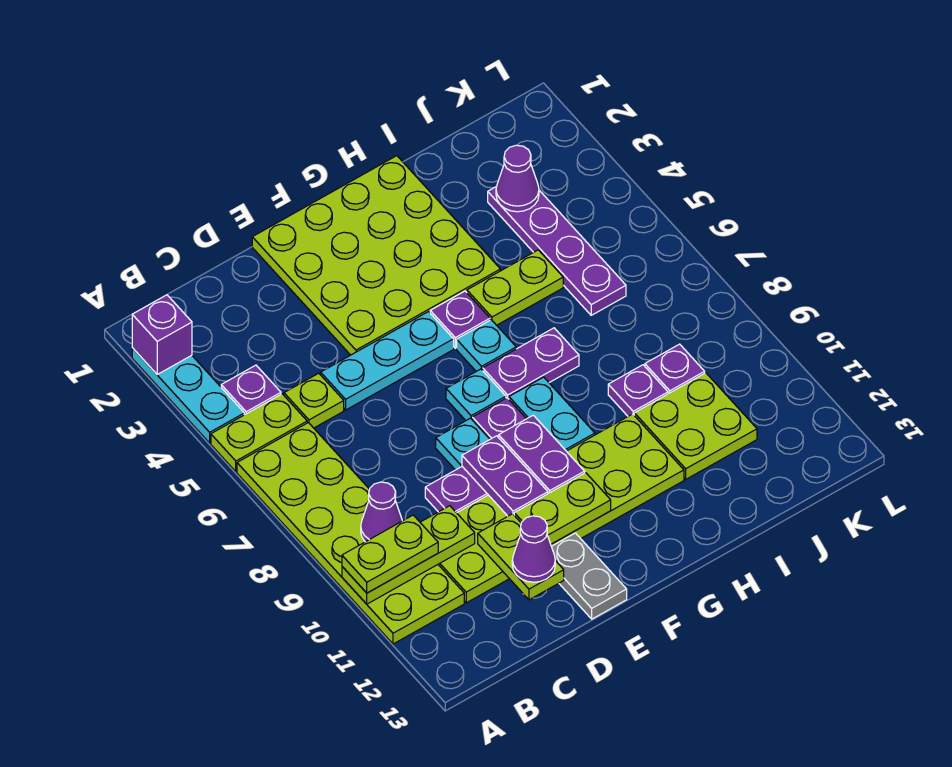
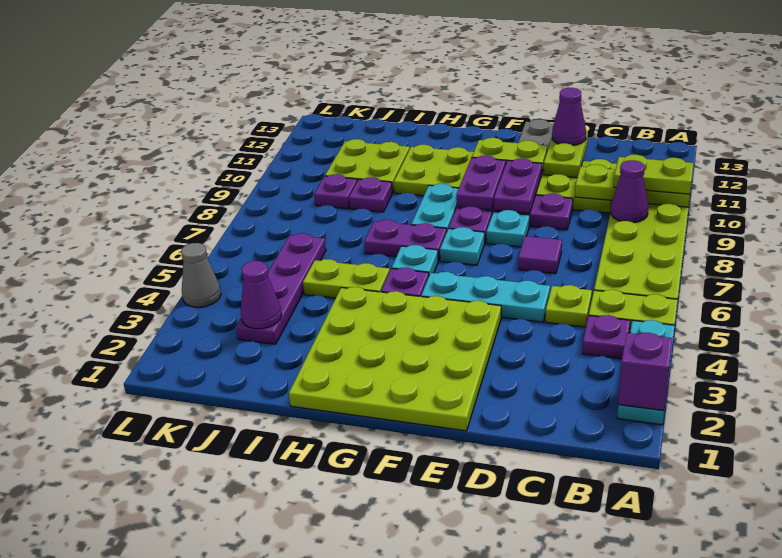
none -> purple tile D7 level 1
none -> grey cone L4 level 1

